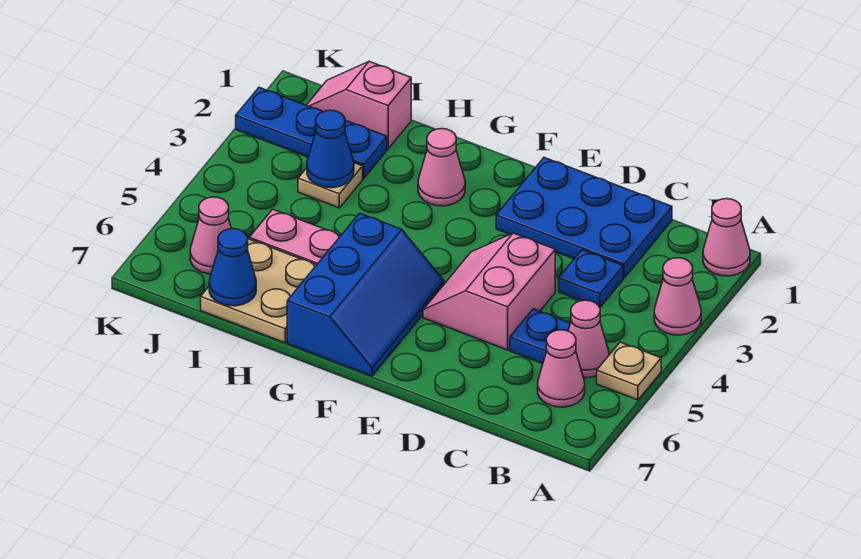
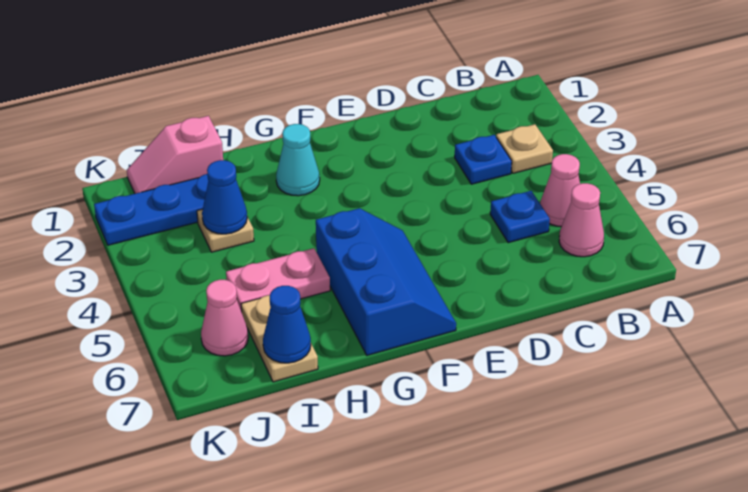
pink cone A1 level 1 -> none
pink cone A3 level 1 -> none
tan plate A5 level 1 -> tan plate B3 level 1
blue plate C1:E2 level 1 -> none
pink slope D4:E5 level 1 top D -> none
pink cone G2 level 1 -> cyan cone G2 level 1
tan plate H6:I7 level 1 -> tan plate I6:I7 level 1

